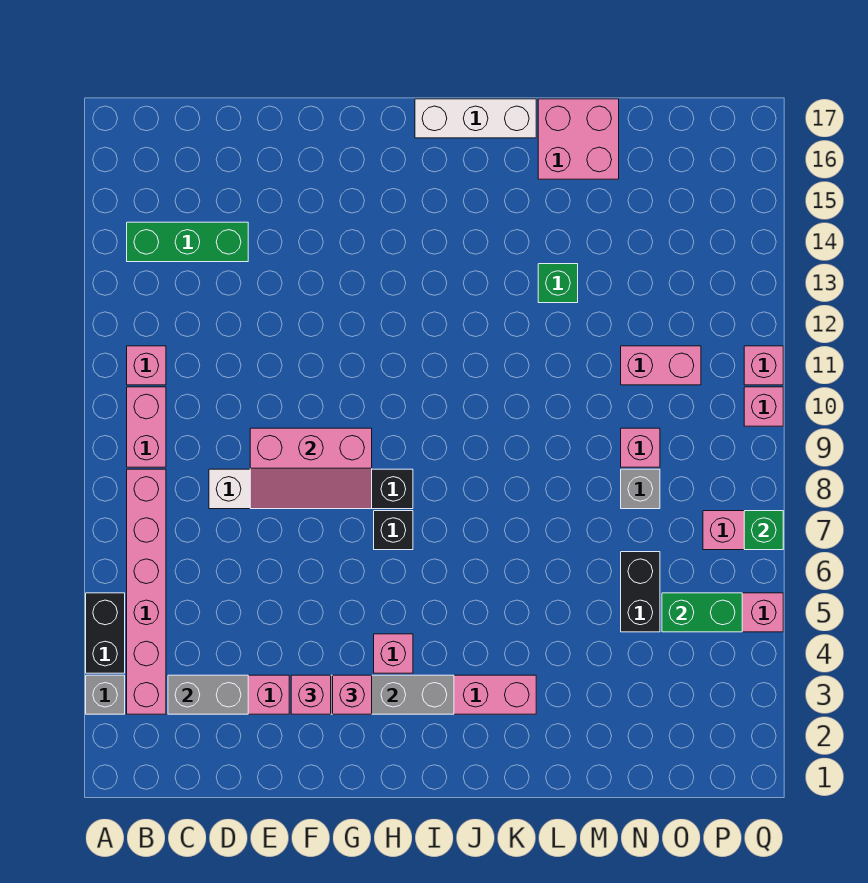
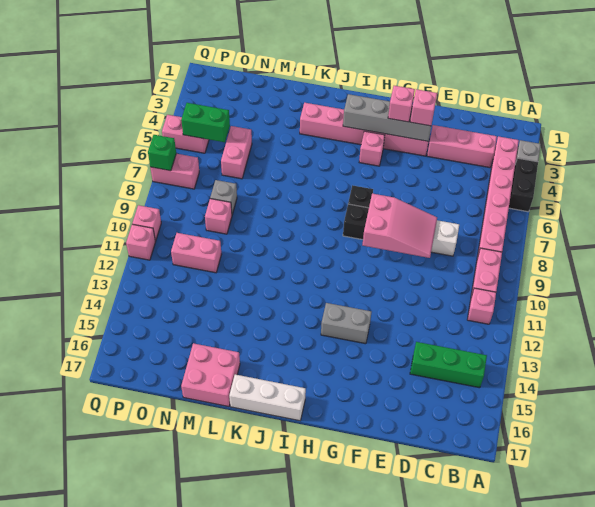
grey brick C3:D3 level 2 -> grey brick G13:H13 level 1
pink slope E8:G9 level 2 top 9 -> pink slope E8:G9 level 2 top G
green brick L13 level 1 -> none
black brick N5:N6 level 1 -> pink brick N5:N6 level 1

